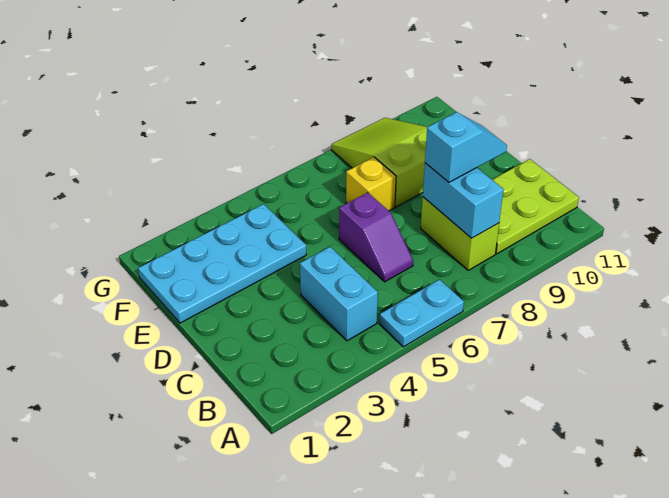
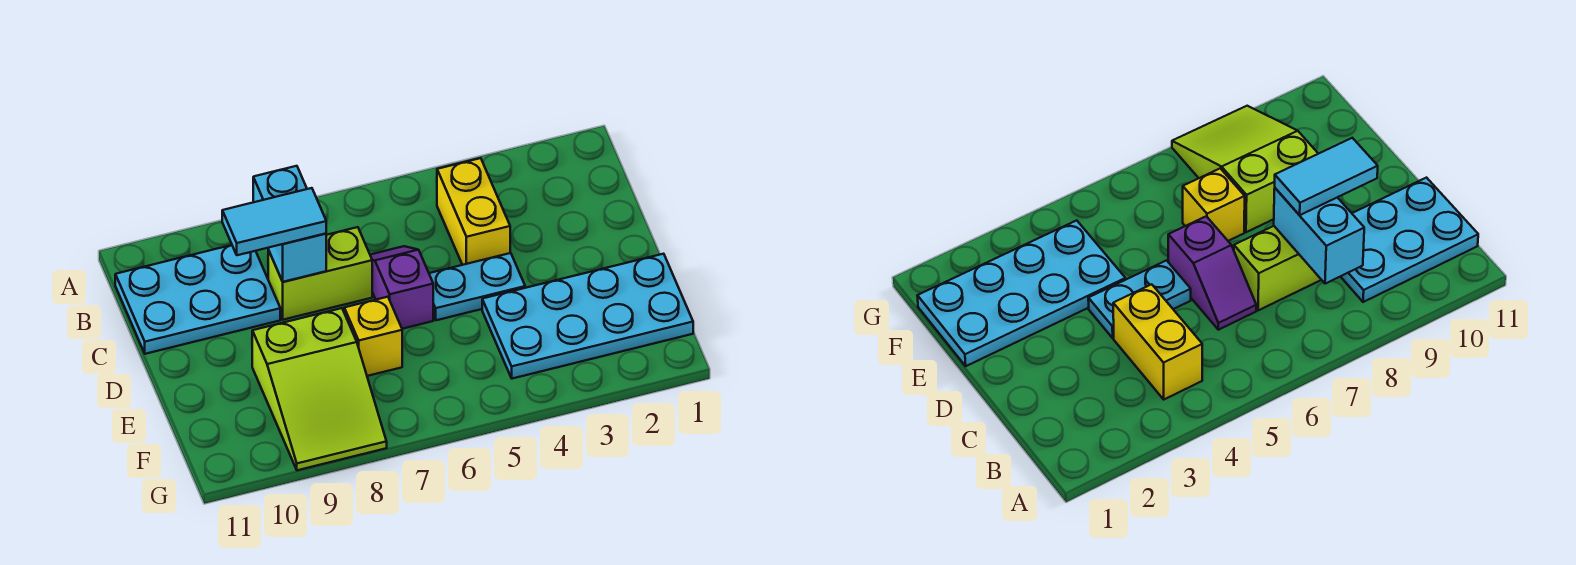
cyan plate A5:A6 level 1 -> cyan plate D4:D5 level 1
cyan brick B4:C4 level 1 -> yellow brick B4:C4 level 1
lime brick B8:C8 level 1 -> lime brick C7:C8 level 1
lime plate B9:C11 level 1 -> cyan plate B9:C11 level 1
cyan slope C8:C9 level 3 top 8 -> cyan tile C8:C9 level 3

